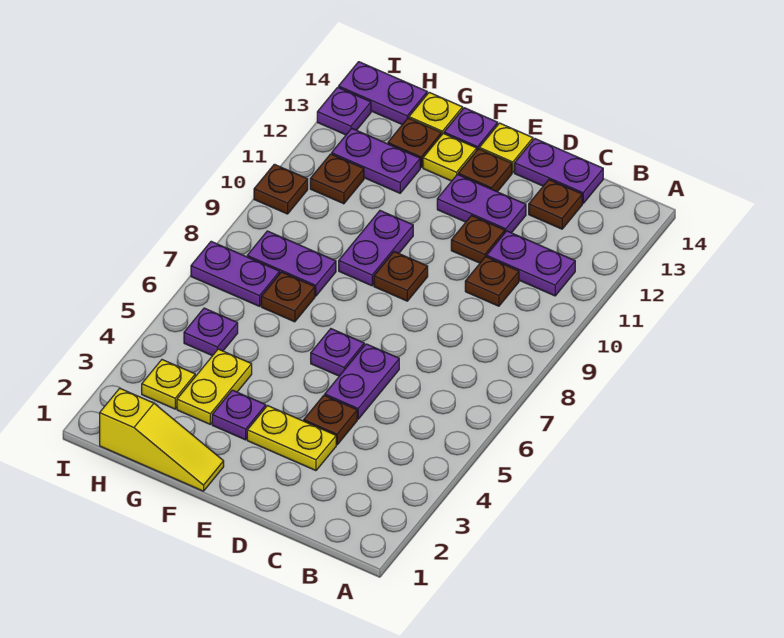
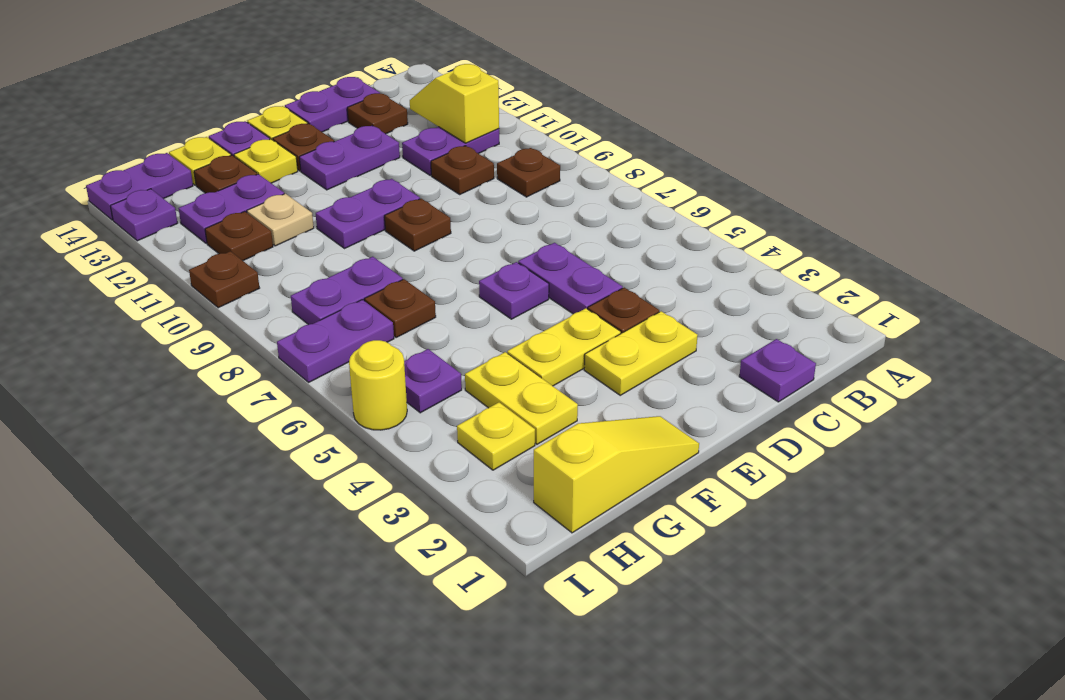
none -> yellow slope B11:B12 level 2 top 11
brown plate D11 level 1 -> brown plate B9 level 1
none -> yellow plate E4:F4 level 1
purple plate F3 level 1 -> purple plate C1 level 1
purple plate F9:F10 level 1 -> purple plate E10:F10 level 1
none -> tan plate G11 level 1
none -> yellow round brick I5 level 1

